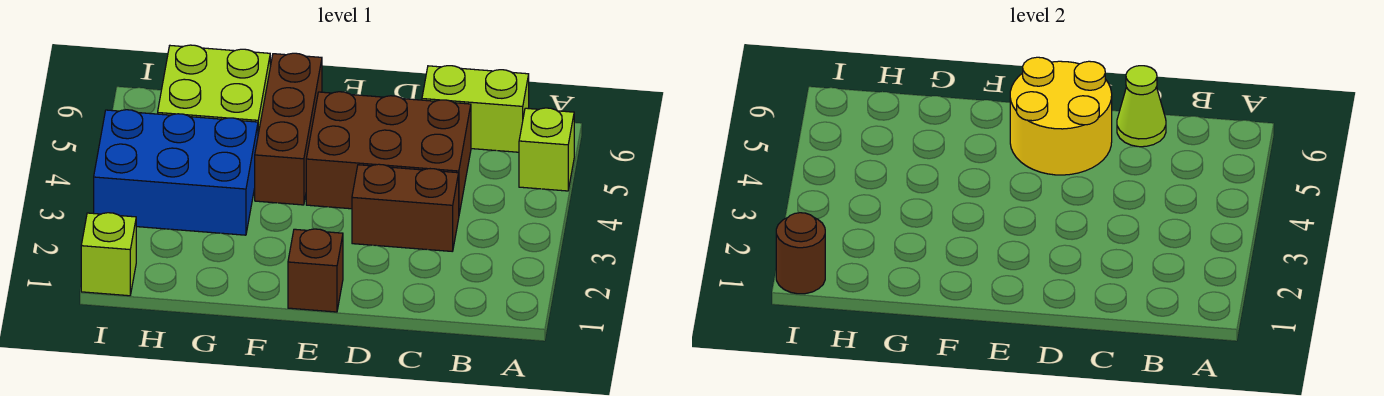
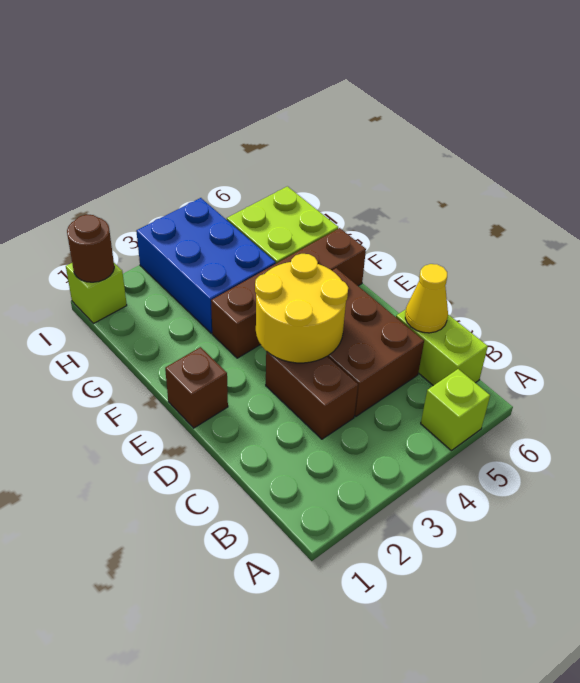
lime cone C6 level 2 -> yellow cone C6 level 2
yellow round brick D5:E6 level 2 -> yellow round brick D3:E4 level 2
brown brick F4:F6 level 1 -> brown brick F3:F6 level 1

